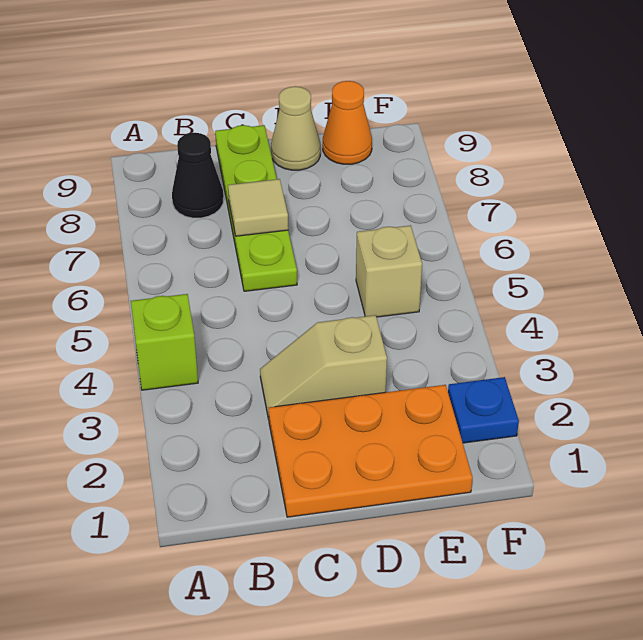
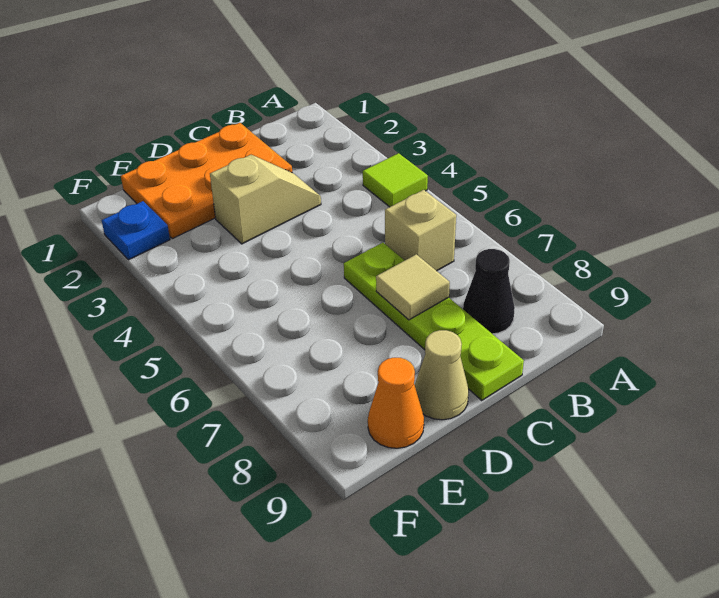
lime brick A4 level 1 -> lime tile A4 level 1
tan brick E5 level 1 -> tan brick B6 level 1

